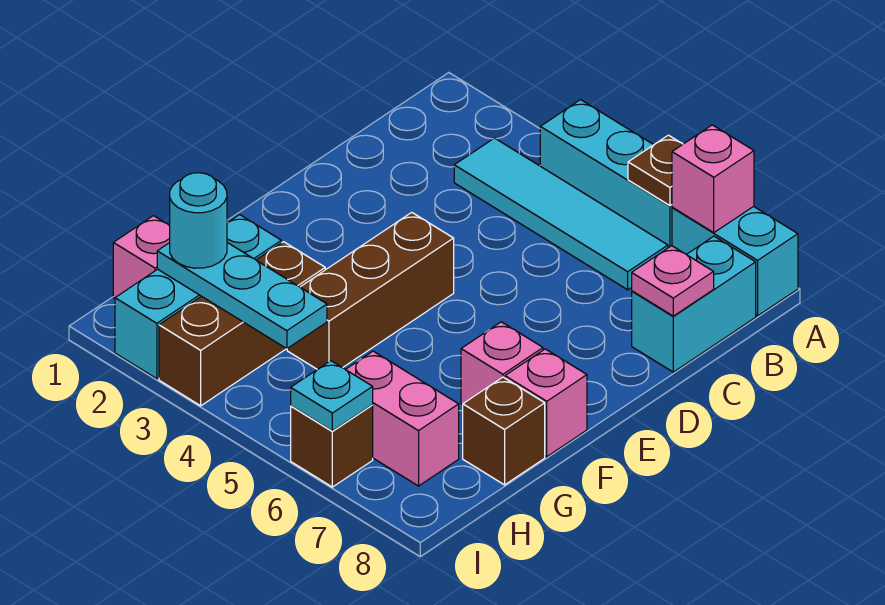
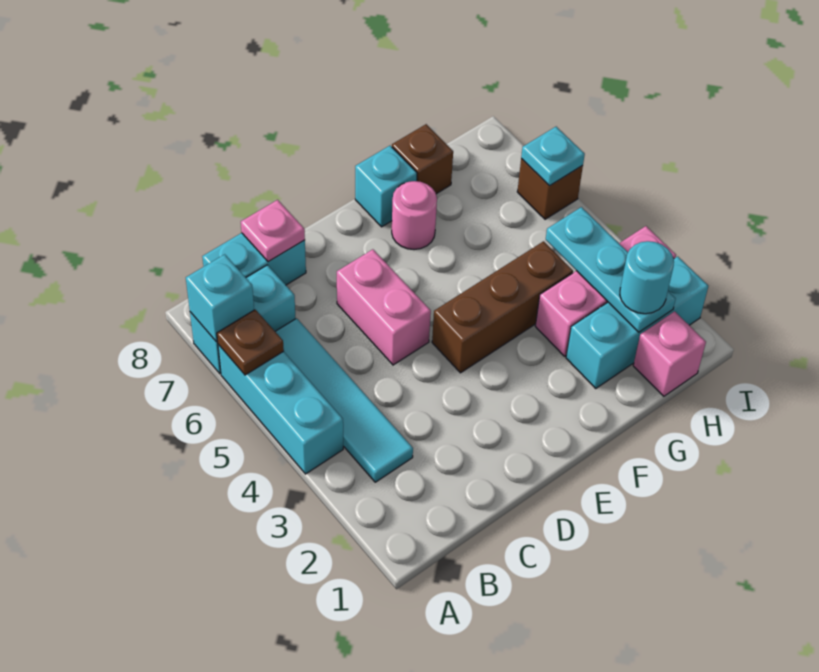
cyan brick A7:A8 level 1 -> cyan brick A7:B7 level 1
pink brick A7 level 2 -> cyan brick A7 level 2
pink brick F7 level 1 -> pink round brick F7 level 1
pink brick F8 level 1 -> cyan brick F8 level 1
brown brick G3:I3 level 1 -> pink brick G3:I3 level 1
pink brick H6:H7 level 1 -> pink brick D5:D6 level 1

